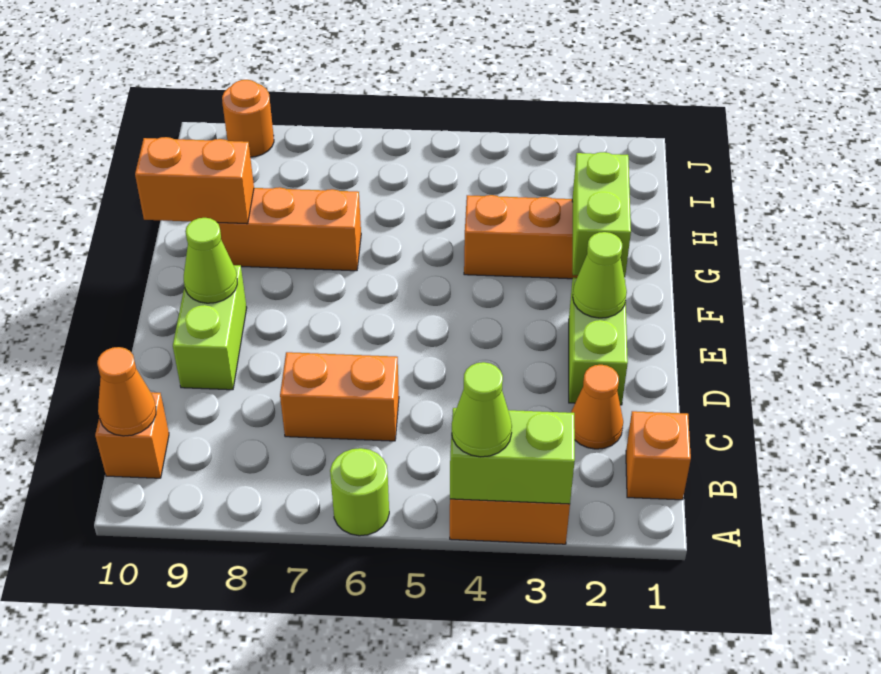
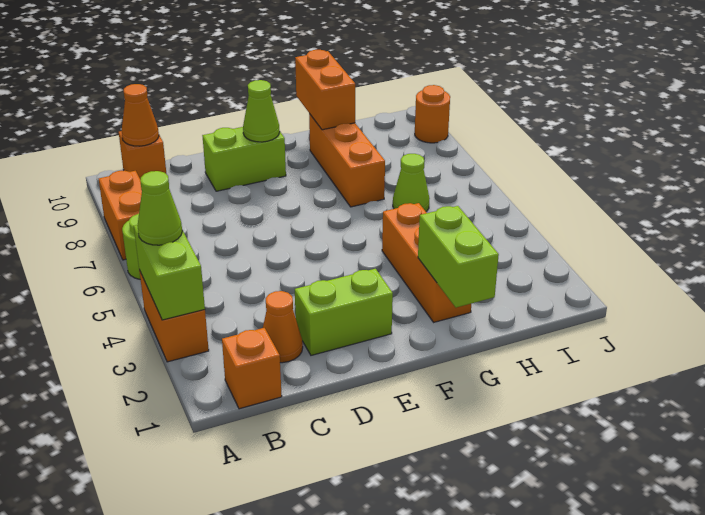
orange brick C6:C7 level 1 -> orange brick A7:A8 level 1
lime cone E2 level 2 -> lime cone H6 level 1
lime brick F2:G2 level 2 -> lime brick G1:G2 level 2

